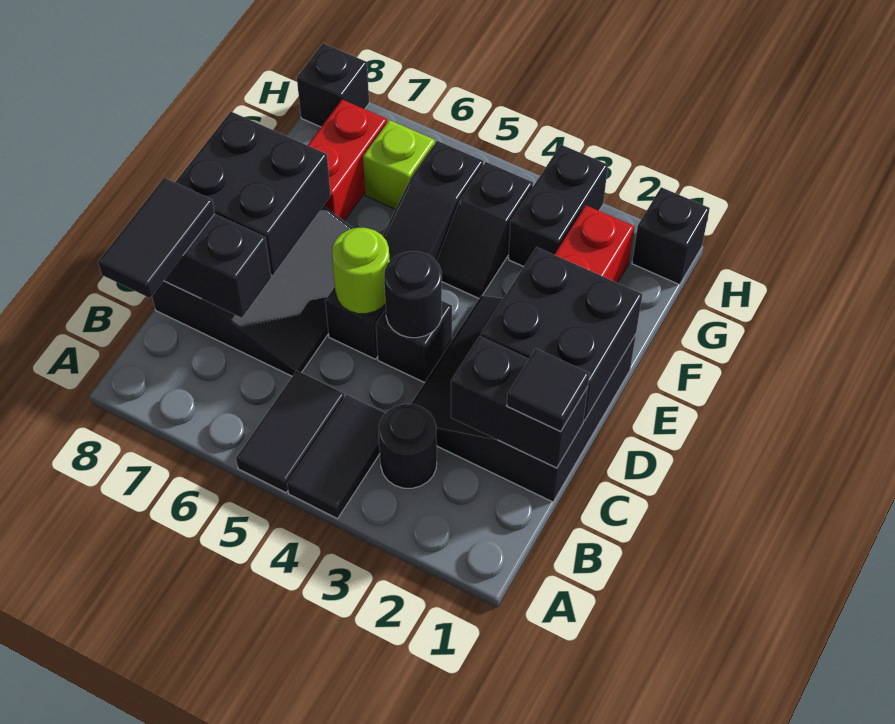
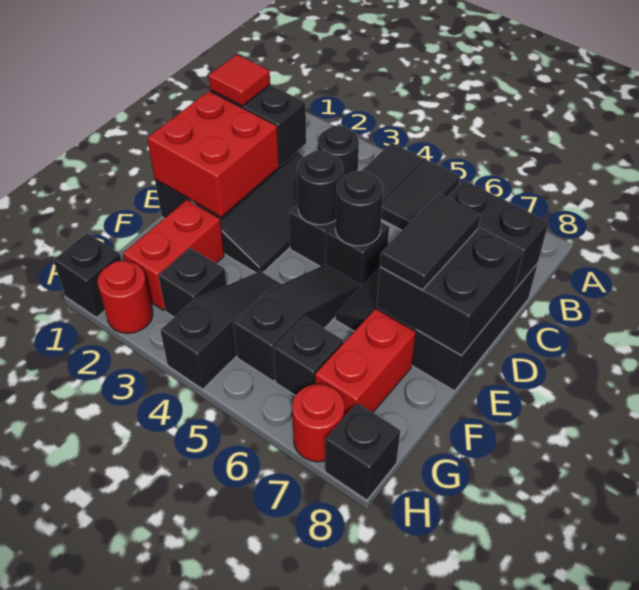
black tile B8:C8 level 3 -> black tile D7:E7 level 3
black tile C1 level 3 -> red tile C1 level 3
black brick D1:E2 level 2 -> red brick D1:E2 level 2
lime round brick D5 level 2 -> black round brick D5 level 2
black slope F4:G4 level 1 top G -> black slope F4:H4 level 1 top H
black brick G3:H3 level 1 -> black brick G3 level 1
lime brick G6 level 1 -> black brick G6 level 1
none -> red round brick H2 level 1
none -> red round brick H7 level 1

